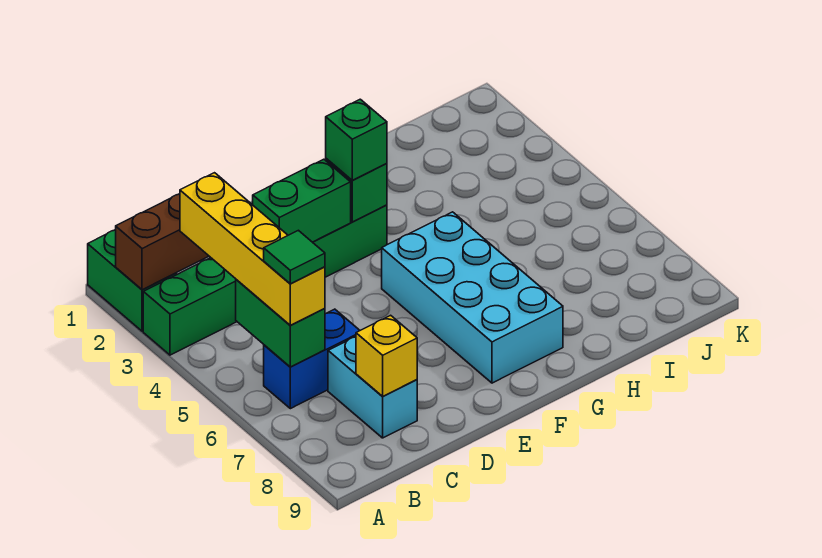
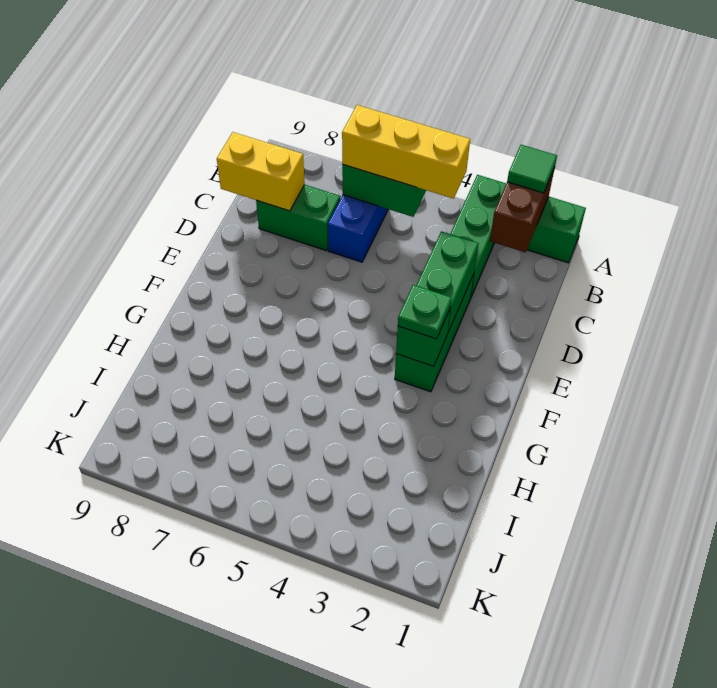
yellow brick B3:B6 level 3 -> yellow brick B4:B6 level 3
green tile B6 level 4 -> green tile A2 level 3
cyan brick C7:C8 level 1 -> green brick C7:C8 level 1
yellow brick C8 level 2 -> yellow brick C8:C9 level 2
green brick F3 level 3 -> green plate F3 level 3
cyan brick F5:G8 level 1 -> none

